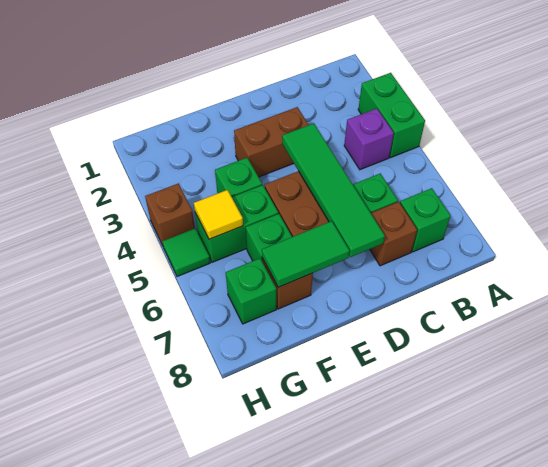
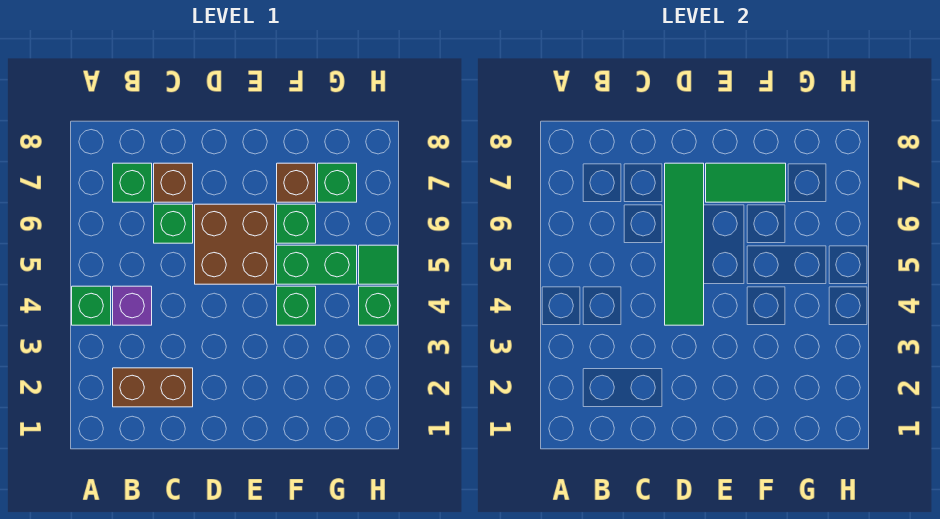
green brick A3:A4 level 1 -> green brick A4 level 1
brown brick D3:E3 level 1 -> brown brick B2:C2 level 1
yellow tile G5 level 2 -> none
brown brick H4 level 1 -> green brick H4 level 1

